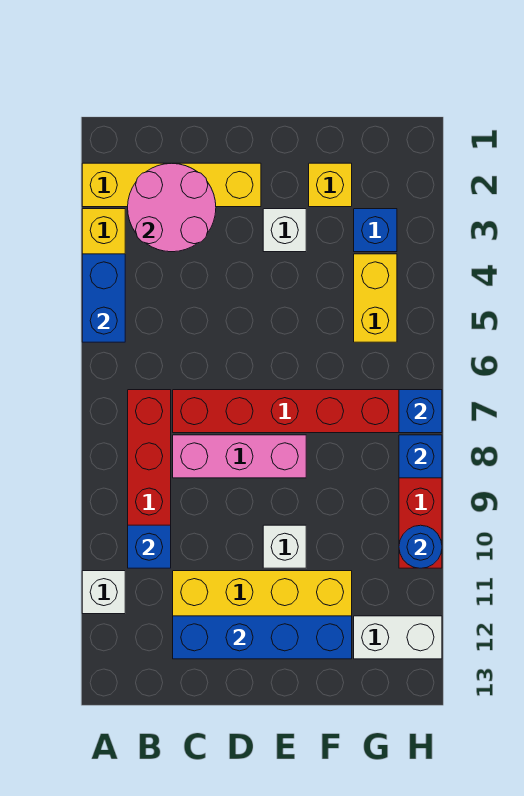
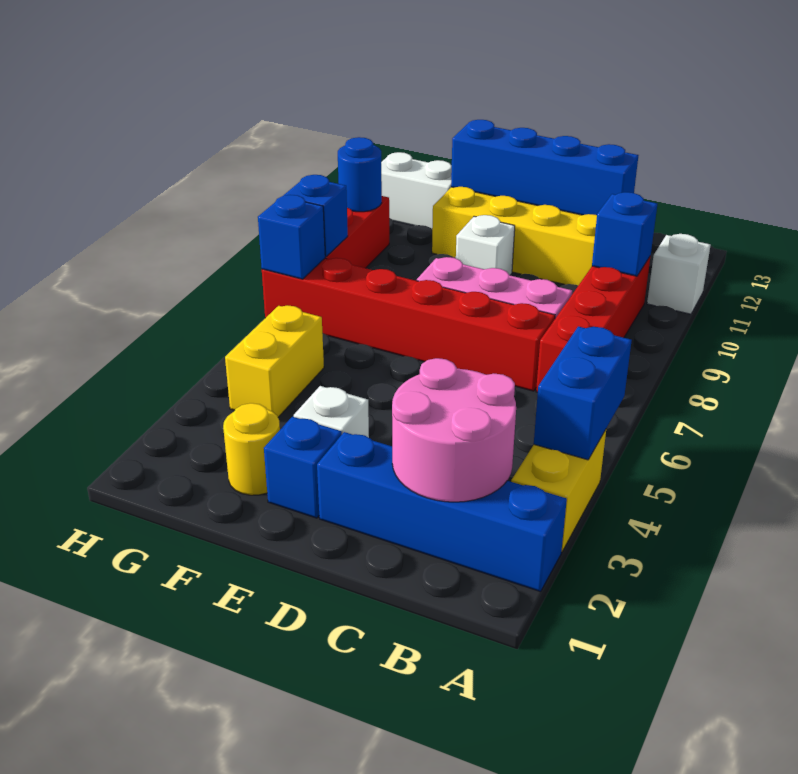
yellow brick A2:D2 level 1 -> blue brick A2:D2 level 1
yellow brick F2 level 1 -> yellow round brick F2 level 1
blue brick G3 level 1 -> blue brick E2 level 1

